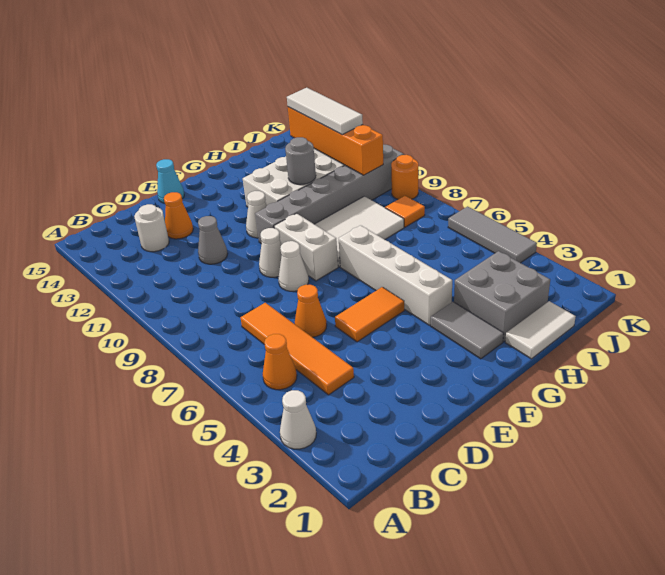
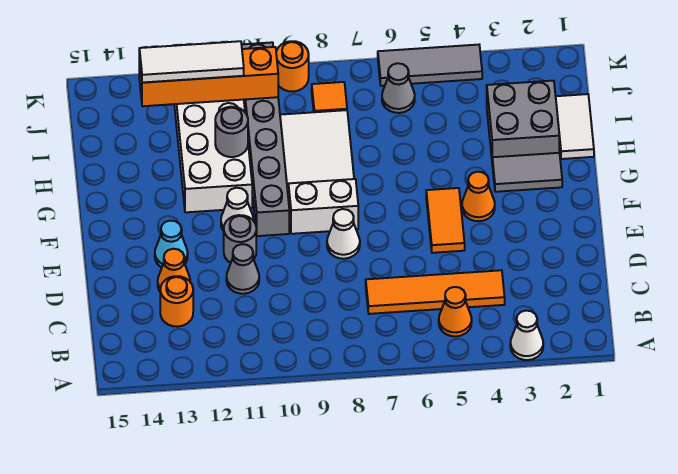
white round brick C13 level 1 -> orange round brick C13 level 1
orange cone D6 level 1 -> orange cone F4 level 1
white cone E9 level 1 -> none
none -> grey round brick E11 level 1
cyan cone E15 level 1 -> cyan cone E13 level 1
white brick G4:G7 level 1 -> none
none -> grey cone J6 level 1

